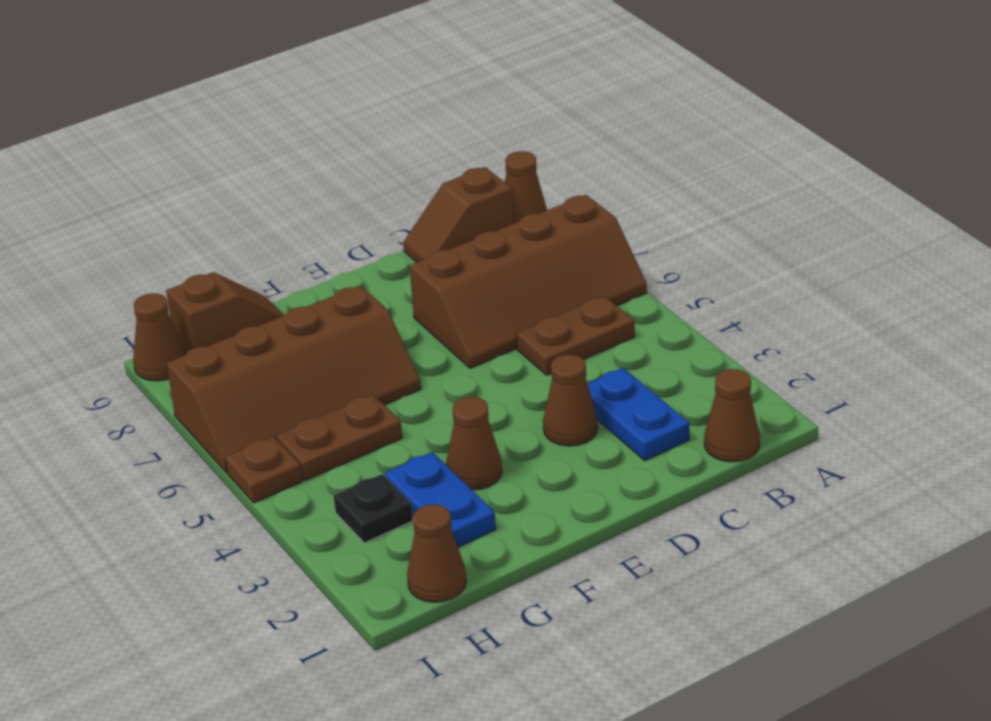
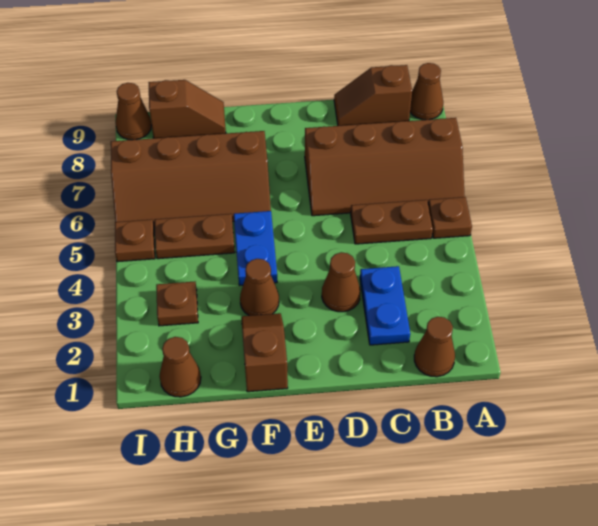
none -> brown plate A5 level 1
none -> brown slope F1:F2 level 1 top 1
blue plate G2:G3 level 1 -> blue plate F4:F5 level 1
black plate H3 level 1 -> brown plate H3 level 1

